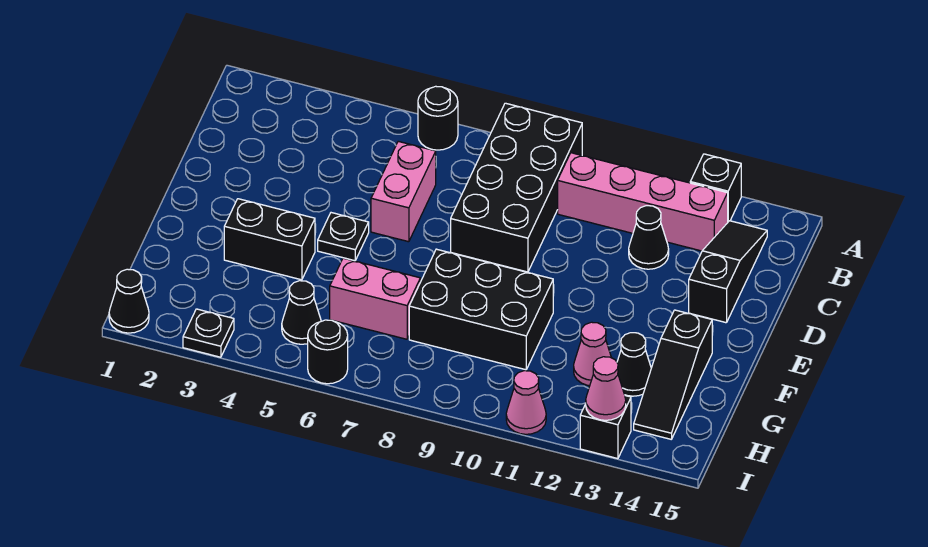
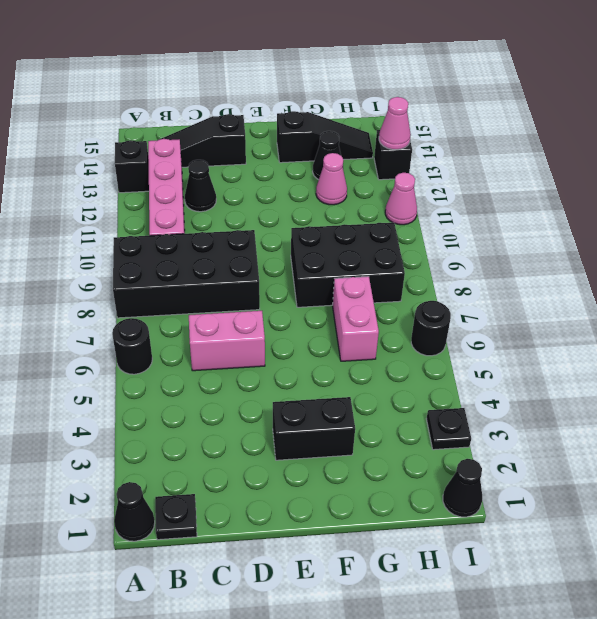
black plate E5 level 1 -> black plate B1 level 1
black brick F3:F4 level 1 -> black brick E3:F3 level 1
black brick F8:G10 level 1 -> black brick F8:H9 level 1
black cone H5 level 1 -> black cone A1 level 1

